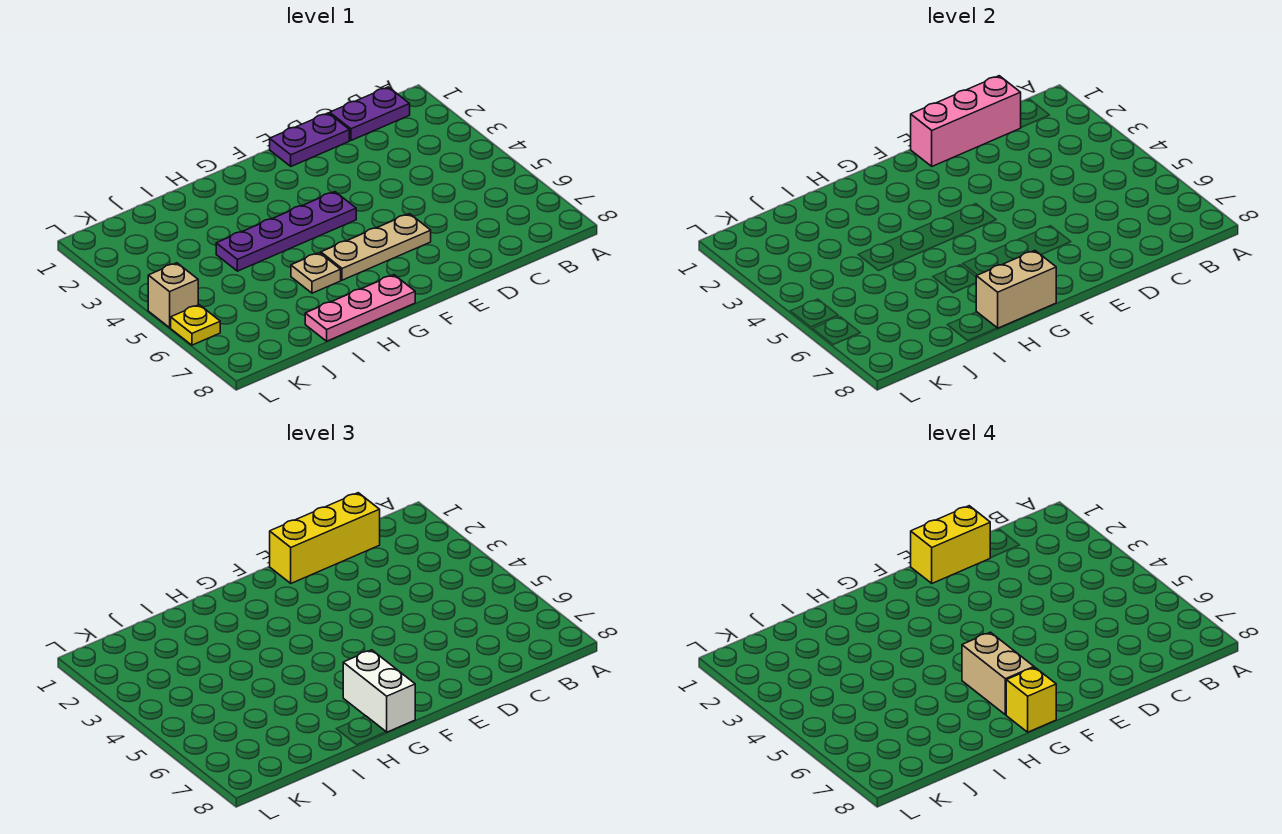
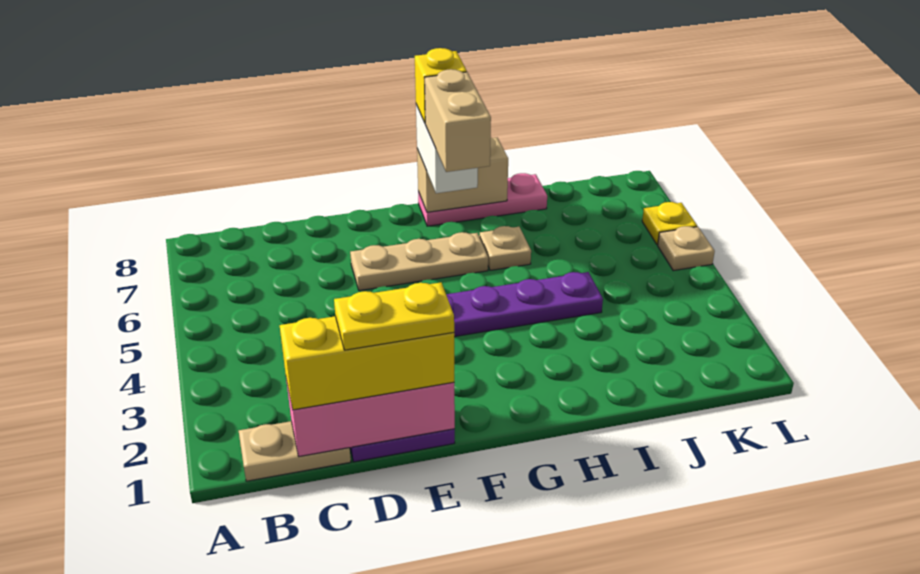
purple plate B1:C1 level 1 -> tan plate B1:C1 level 1
yellow brick D1:E1 level 4 -> yellow plate D1:E1 level 4
tan brick L5 level 1 -> tan plate L5 level 1

